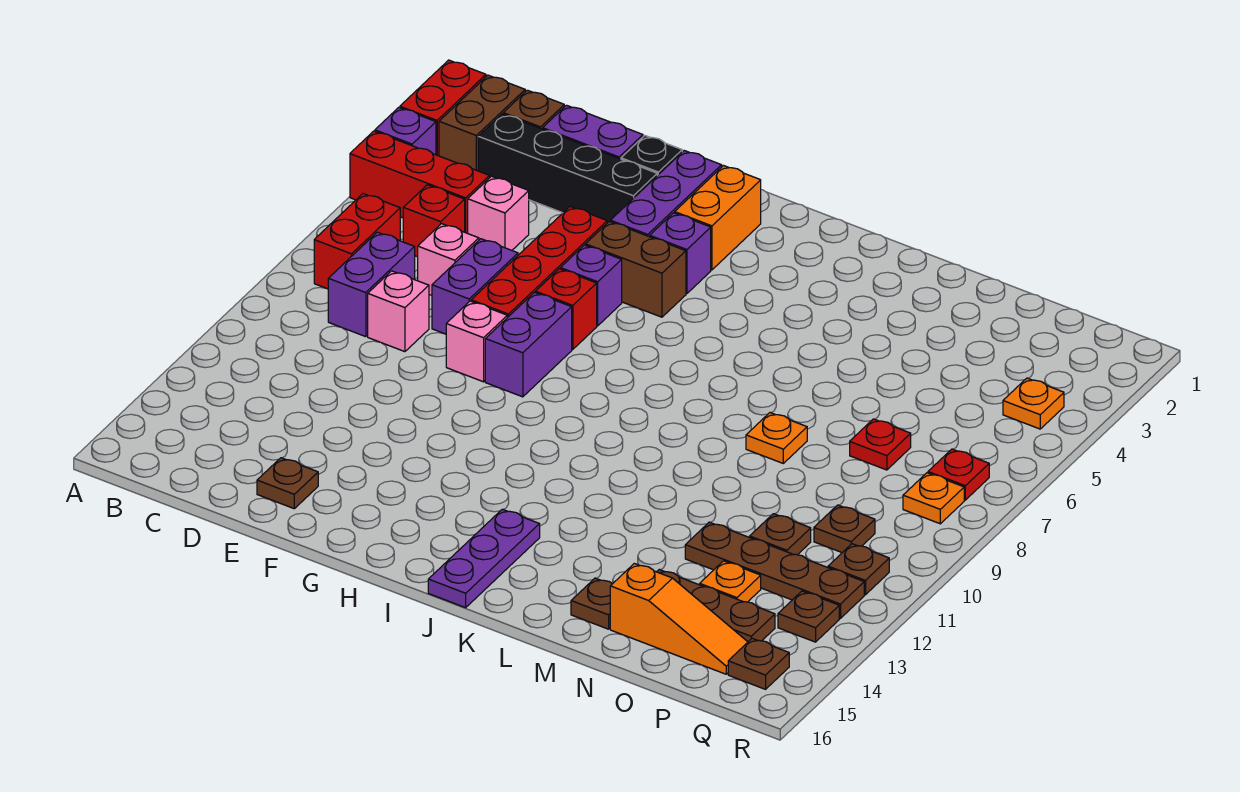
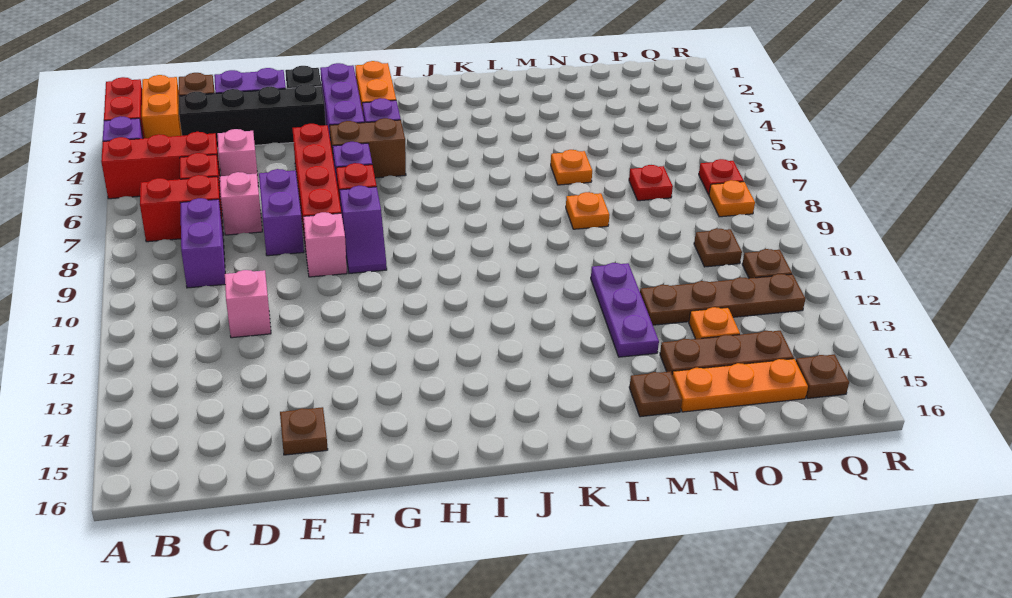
brown brick B2:B3 level 1 -> orange brick B2:B3 level 1
red brick B7:B8 level 1 -> red brick B7:C7 level 1
pink brick D9 level 1 -> pink brick D11 level 1
purple brick G8:G9 level 1 -> purple slope G8:G9 level 1 top 8
purple plate J14:J16 level 1 -> purple plate M11:M13 level 1
orange slope N15:P15 level 1 top N -> orange plate N15:P15 level 1
brown plate O11 level 1 -> none
orange plate Q4 level 1 -> orange plate M6 level 1
brown plate Q13 level 1 -> none

